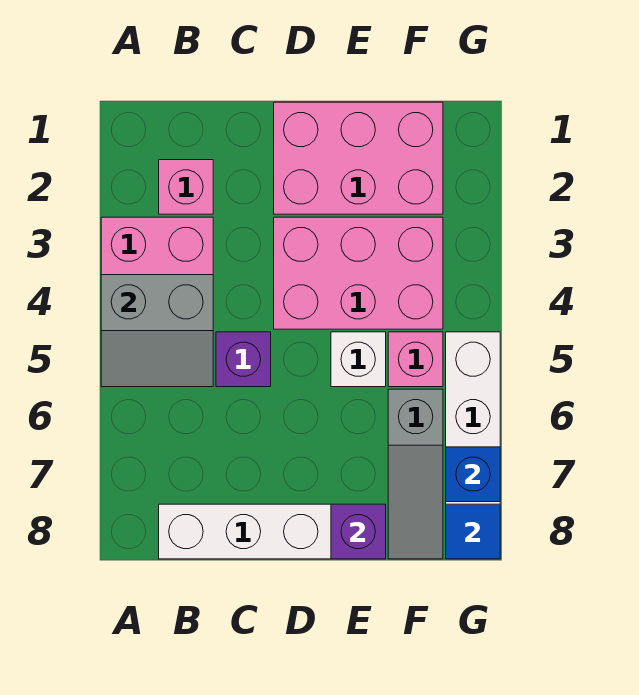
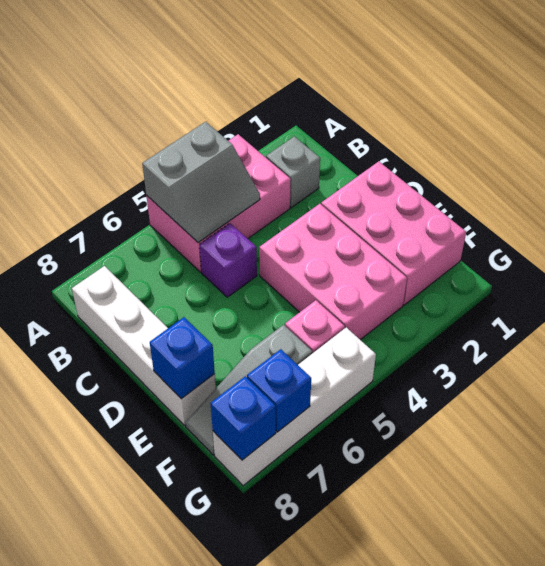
grey slope A4:B5 level 2 top 4 -> grey slope A4:B5 level 2 top A
pink brick B2 level 1 -> grey brick B2 level 1
white brick E5 level 1 -> none
purple brick E8 level 2 -> blue brick E8 level 2
blue tile G8 level 2 -> blue brick G8 level 2

